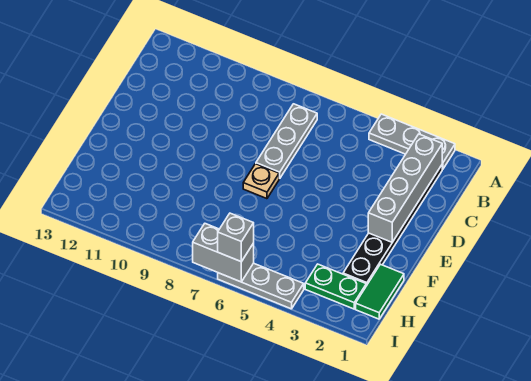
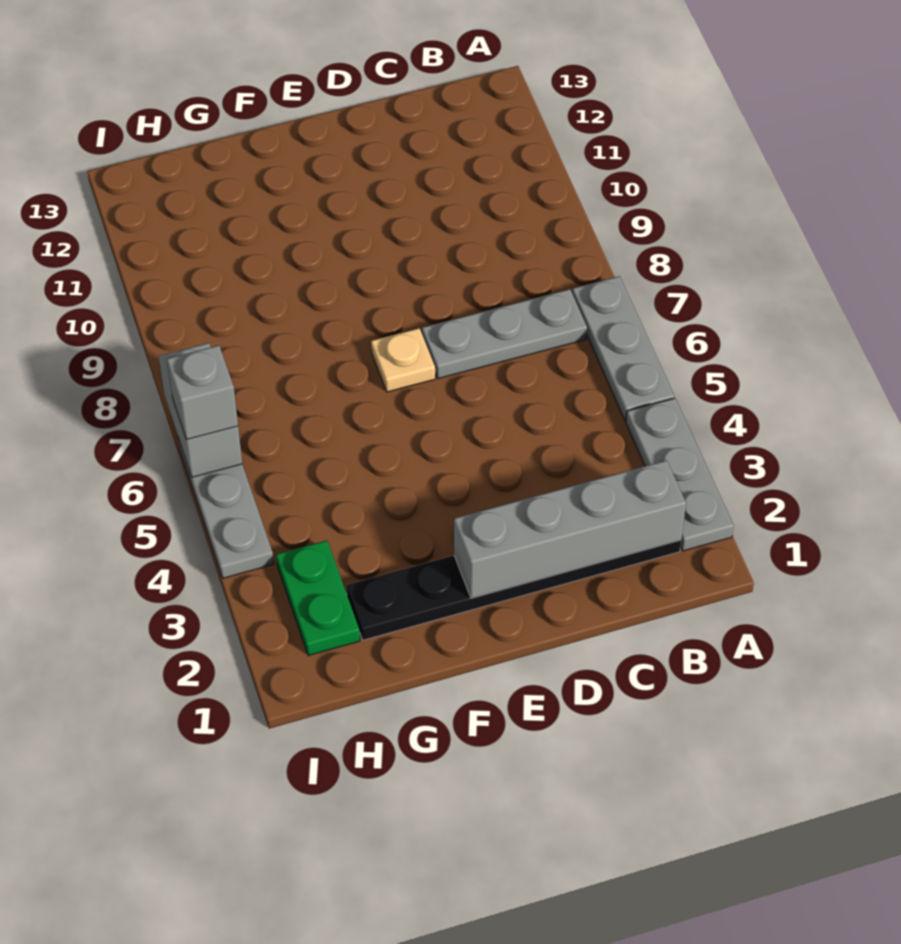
none -> grey plate A5:A7 level 1
green tile G1:H1 level 1 -> none

